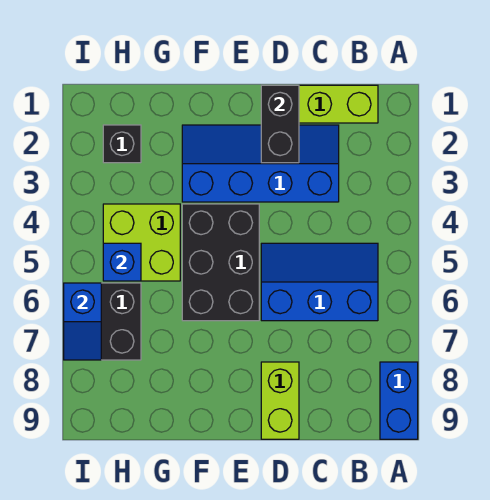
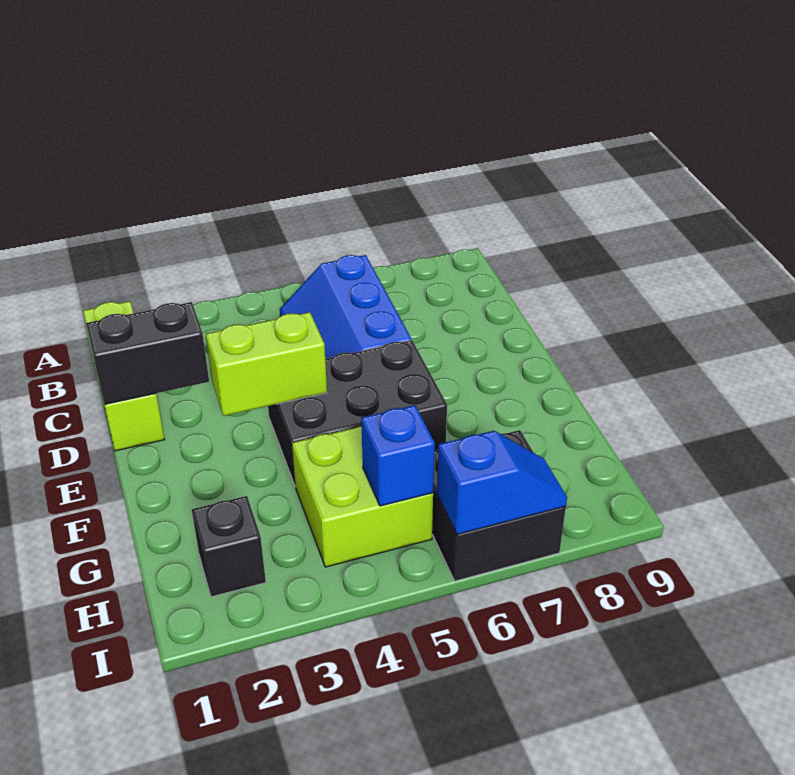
blue brick A8:A9 level 1 -> none
blue slope C2:F3 level 1 top 3 -> none
lime brick D8:D9 level 1 -> lime brick E3:E4 level 2

